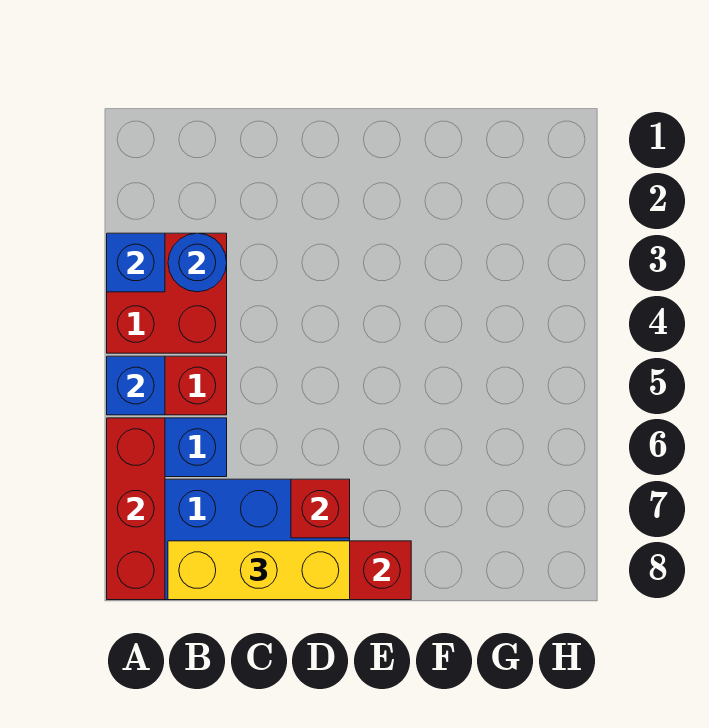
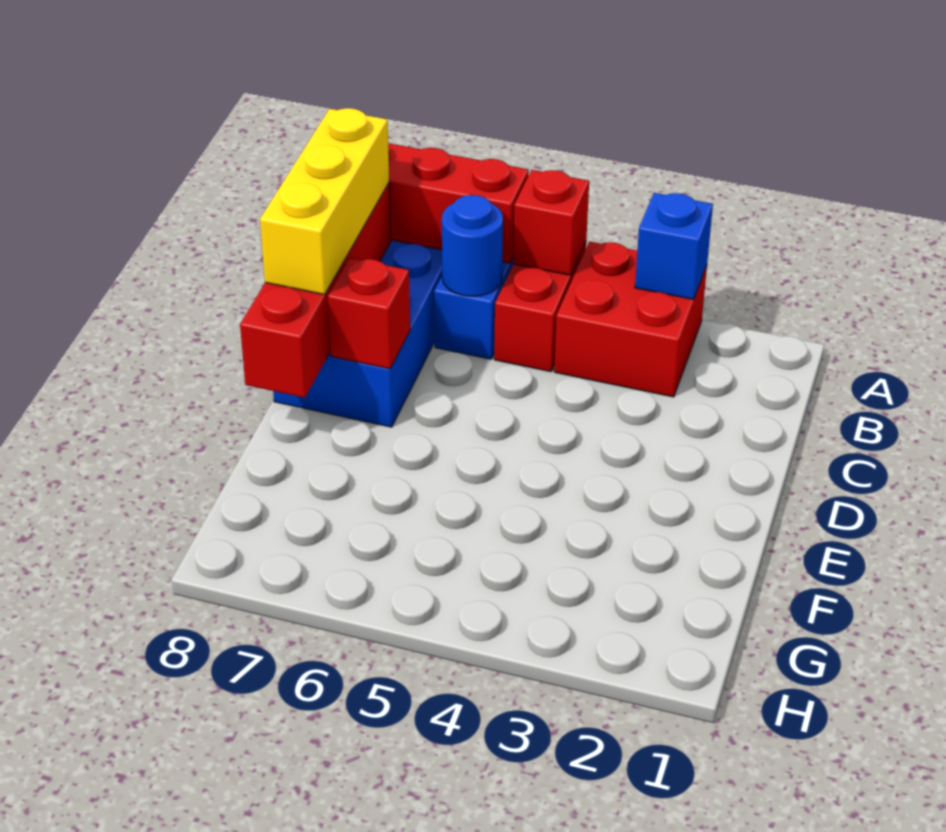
blue brick A5 level 2 -> red brick A5 level 2
blue round brick B3 level 2 -> blue round brick B6 level 2

